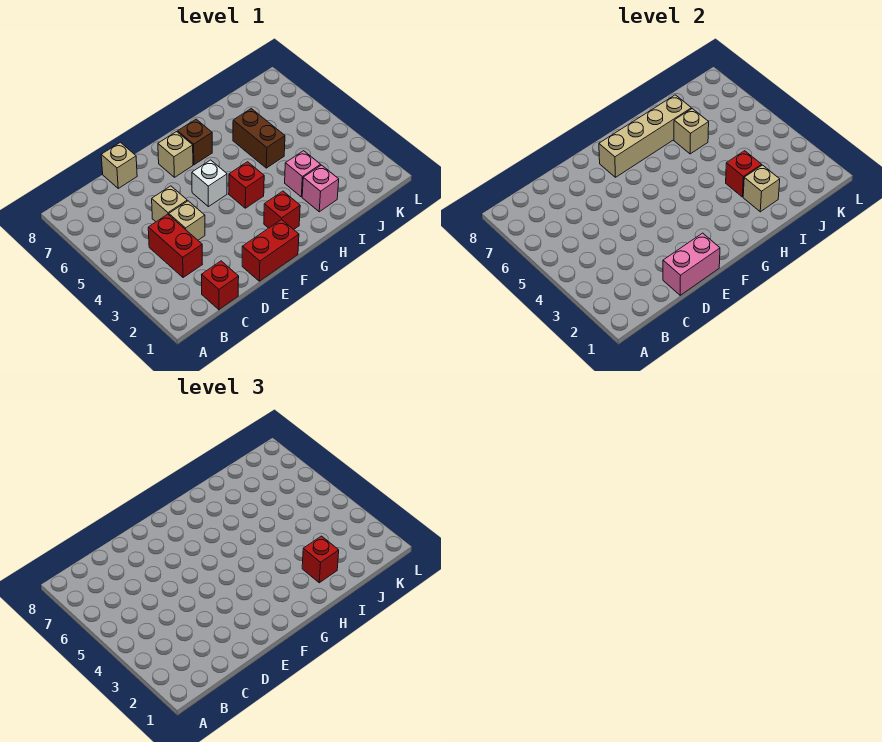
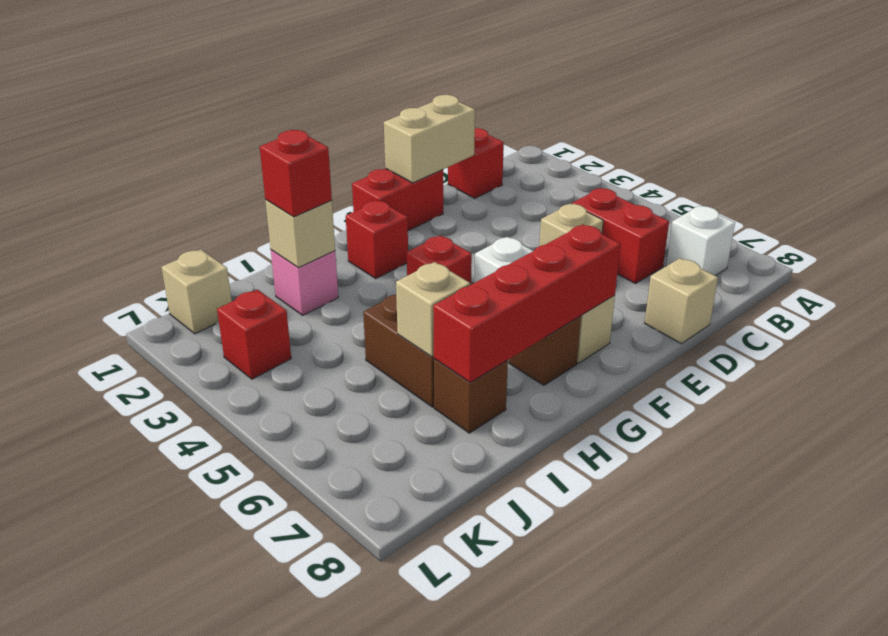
none -> white brick B7 level 1
red brick C3:C4 level 1 -> red brick C5:C6 level 1
pink brick D1:E1 level 2 -> tan brick D1:E1 level 2
tan brick D4 level 1 -> tan brick K1 level 1
tan brick F7:I7 level 2 -> red brick F7:I7 level 2
pink brick I3 level 1 -> none
red brick I3 level 2 -> red brick K3 level 1
none -> brown brick I7 level 1

